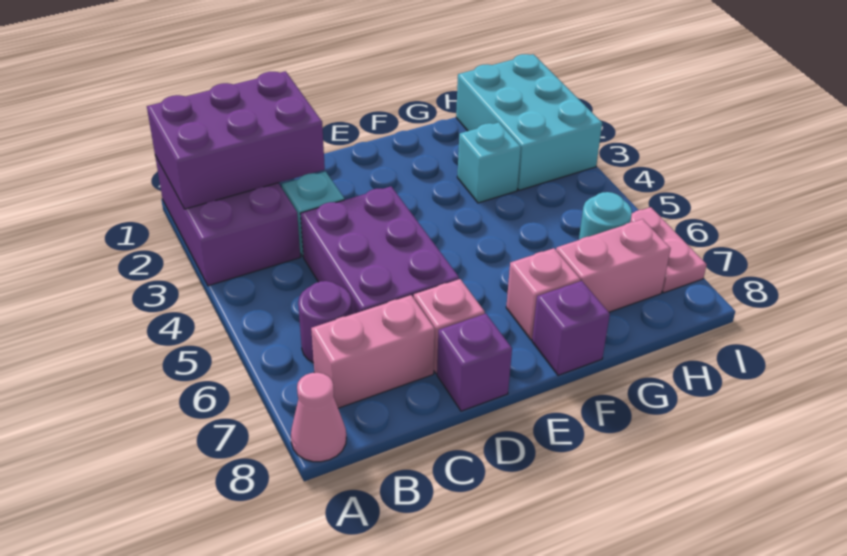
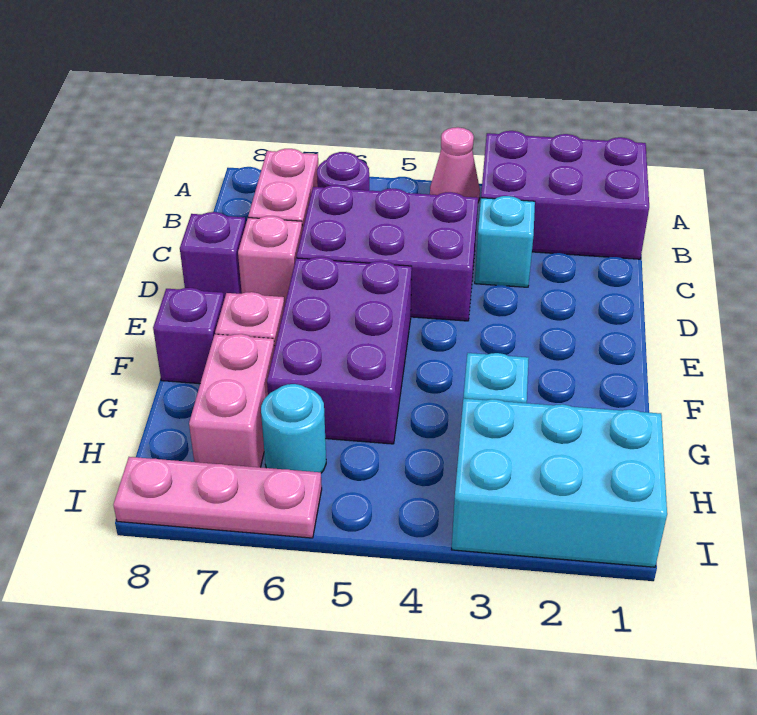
purple brick A1:C2 level 2 -> purple brick E5:G6 level 1
pink cone A8 level 1 -> pink cone A4 level 1
pink plate I6:I7 level 1 -> pink plate I6:I8 level 1

